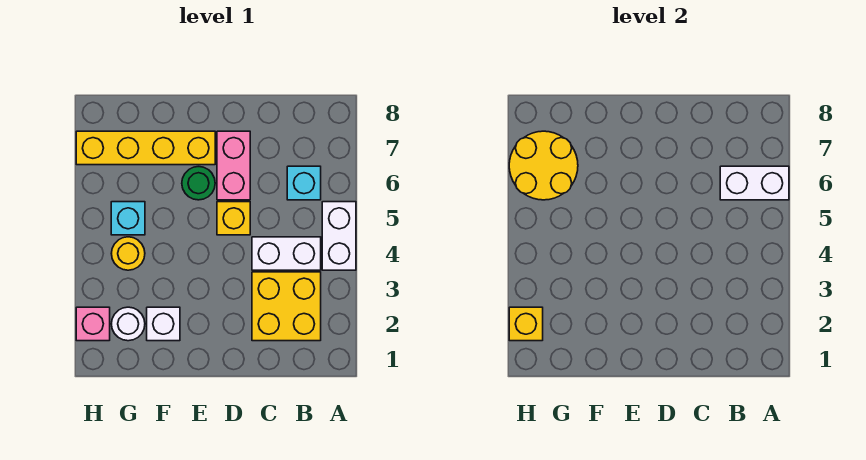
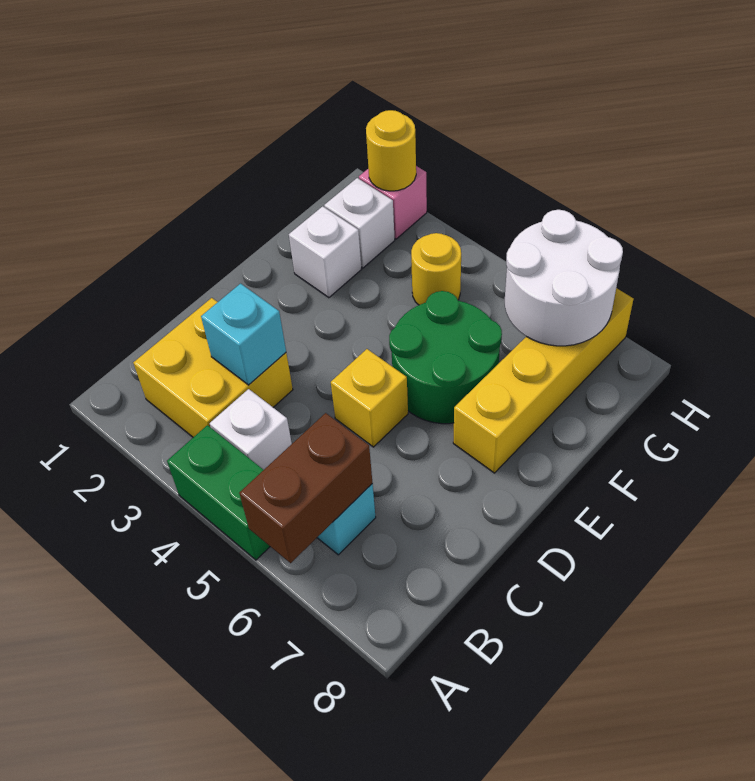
white brick A4:A5 level 1 -> green brick A4:A5 level 1
white brick A6:B6 level 2 -> brown brick A6:B6 level 2
white brick B4:C4 level 1 -> white brick B4 level 1
pink brick D6:D7 level 1 -> none
green round brick E6 level 1 -> green round brick E5:F6 level 1
white round brick G2 level 1 -> white brick G2 level 1
cyan brick G5 level 1 -> cyan brick C3 level 2
yellow round brick G6:H7 level 2 -> white round brick G6:H7 level 2
yellow brick H2 level 2 -> yellow round brick H2 level 2

